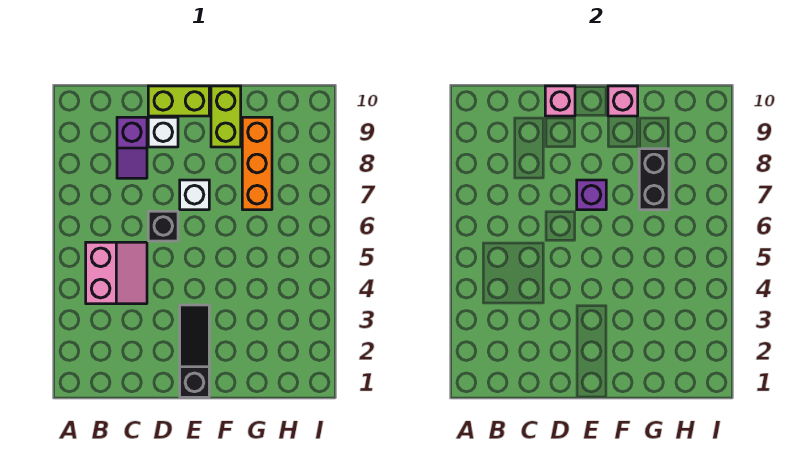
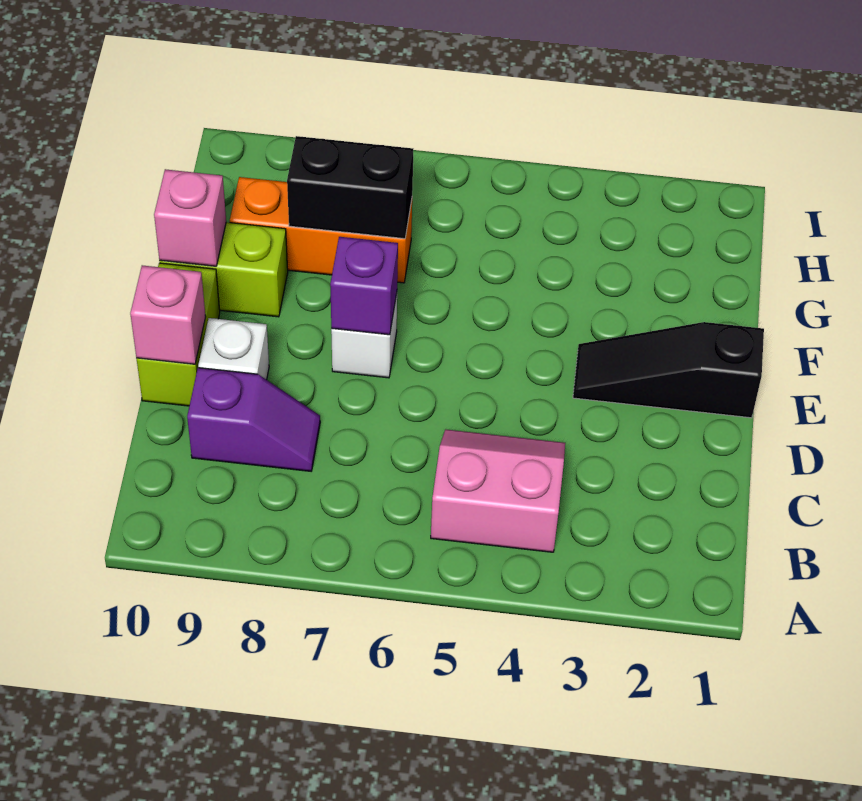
black brick D6 level 1 -> none

